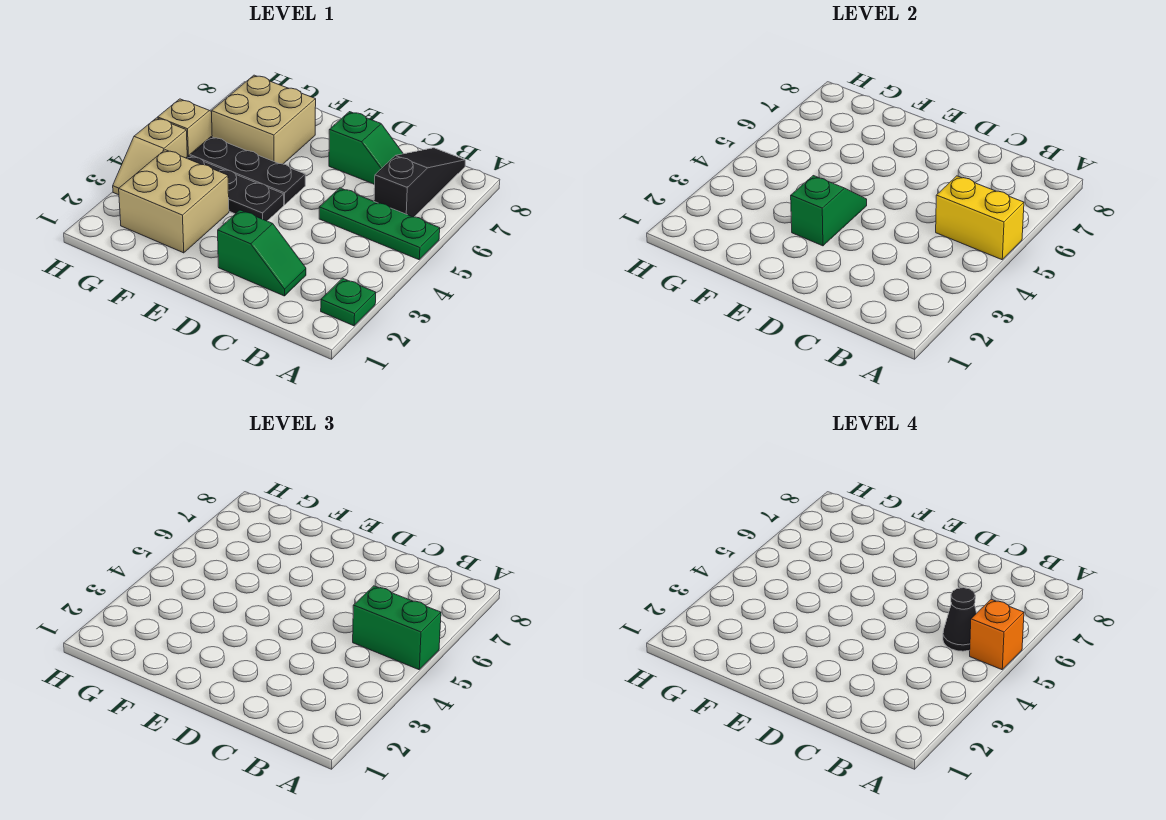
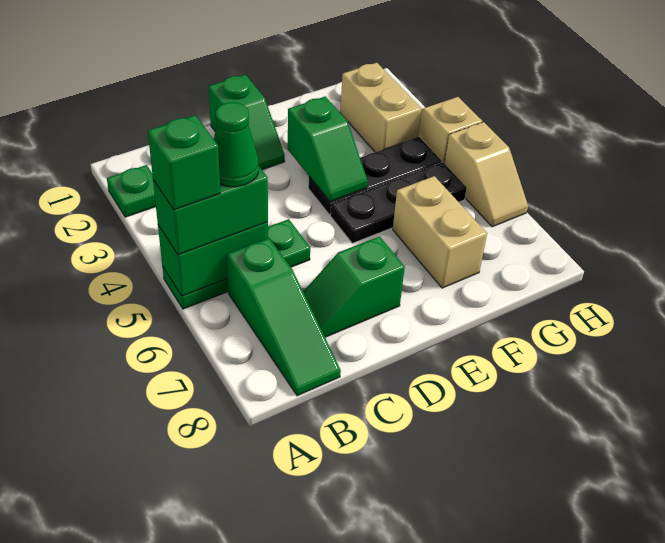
yellow brick A5:B5 level 2 -> green brick A5:B5 level 2
orange brick A5 level 4 -> green brick A5 level 4
black cone B5 level 4 -> green cone B5 level 4
black slope B6:B8 level 1 top 6 -> green slope B6:B8 level 1 top 6
green slope C2:D2 level 1 top D -> green slope D1:D2 level 1 top 1
tan brick F2:G3 level 1 -> tan brick G2:G3 level 1
tan brick F6:G7 level 1 -> tan brick F6:F7 level 1

